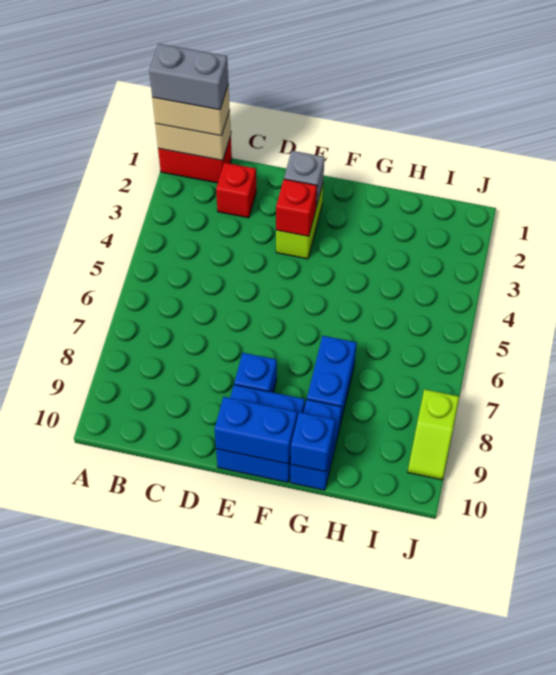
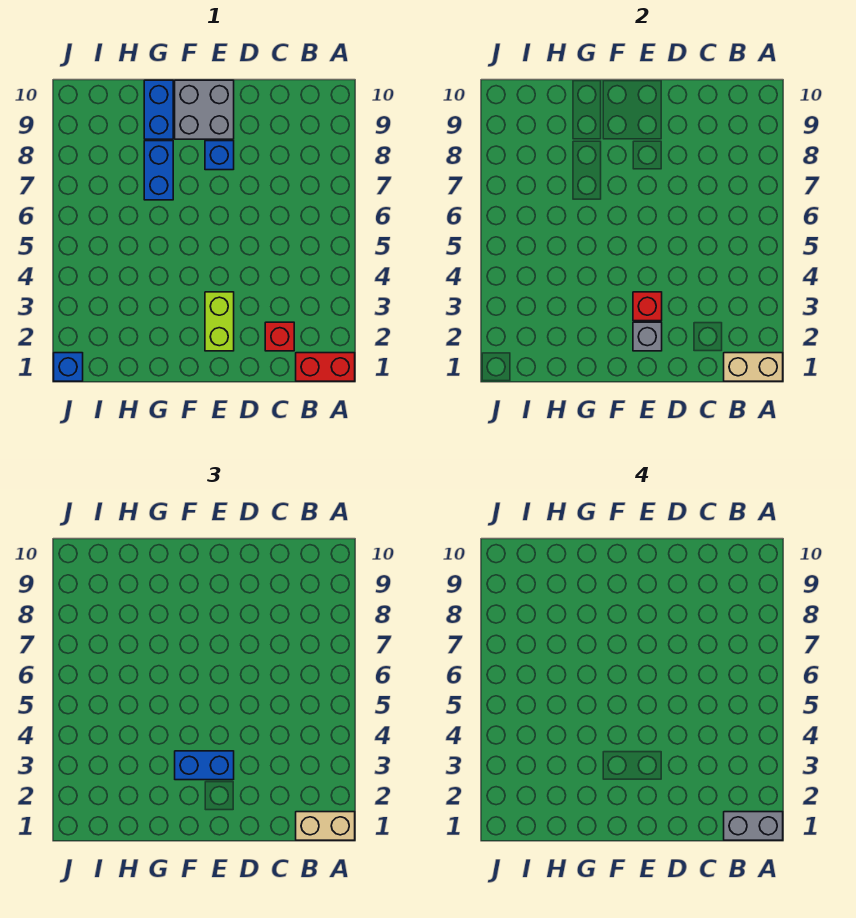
blue brick E9:F10 level 1 -> grey brick E9:F10 level 1
blue brick E10:F10 level 2 -> blue brick E3:F3 level 3
blue brick G10 level 2 -> blue brick J1 level 1
lime slope J8:J9 level 1 top 8 -> none

